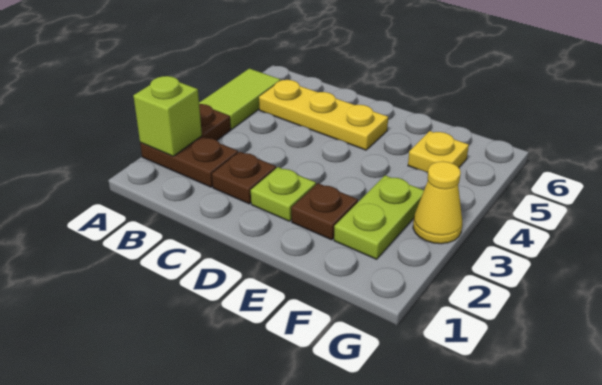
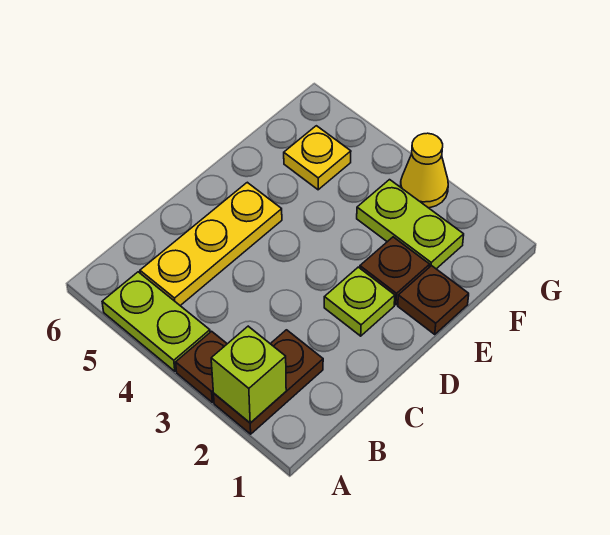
lime tile A4:A5 level 1 -> lime plate A4:A5 level 1
brown plate C2 level 1 -> brown plate E1 level 1

